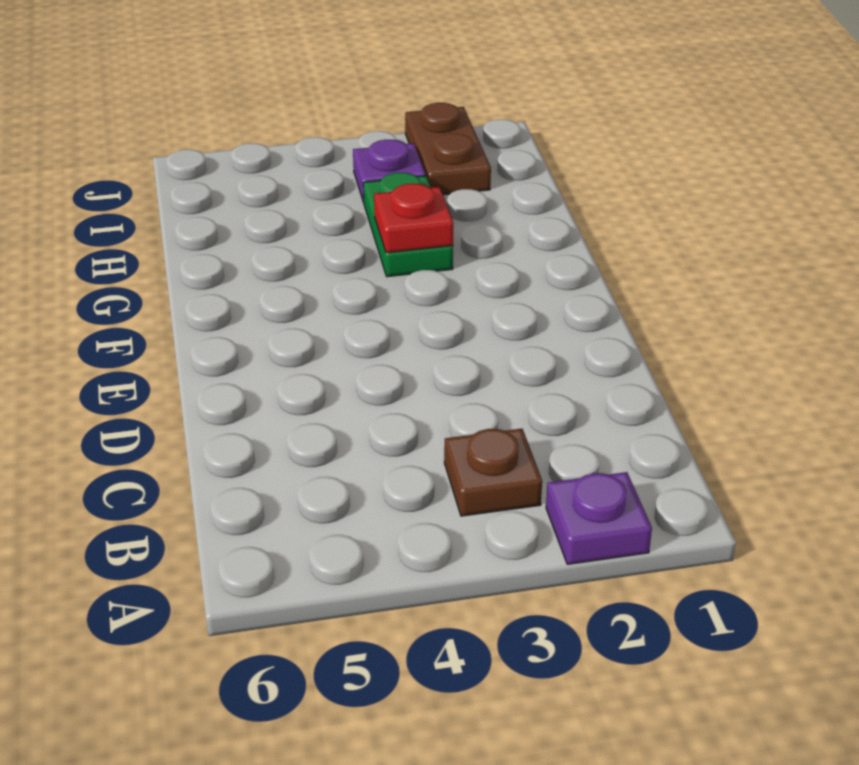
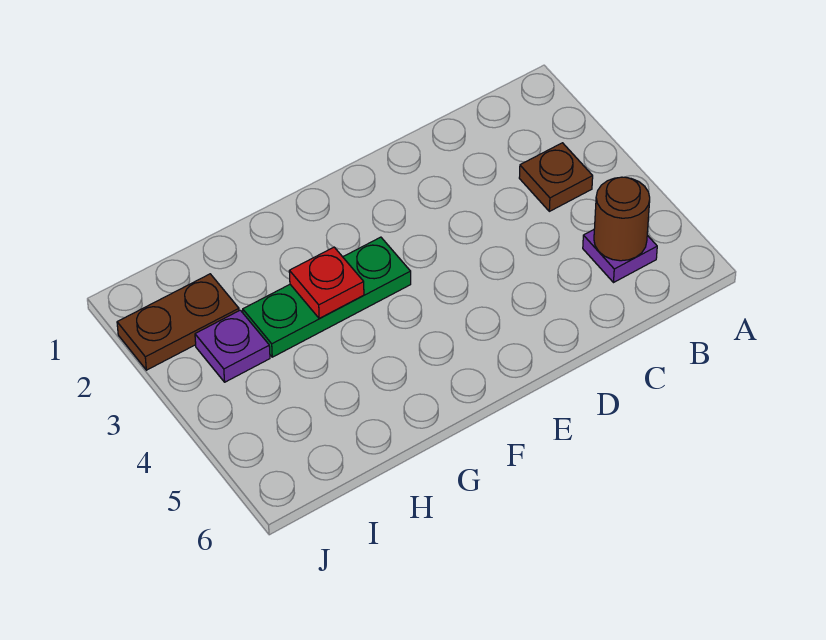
purple plate A2 level 1 -> purple plate B5 level 1
none -> brown round brick B5 level 2
green plate G3:H3 level 1 -> green plate F3:H3 level 1

